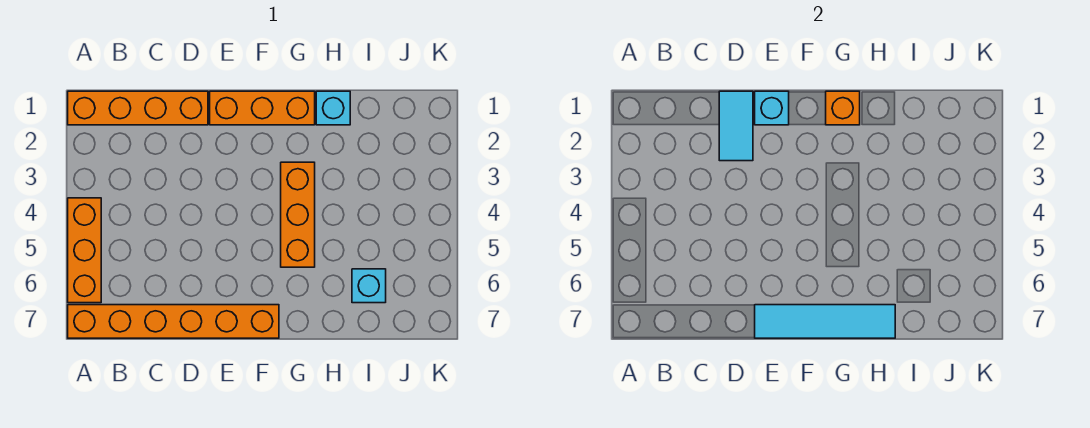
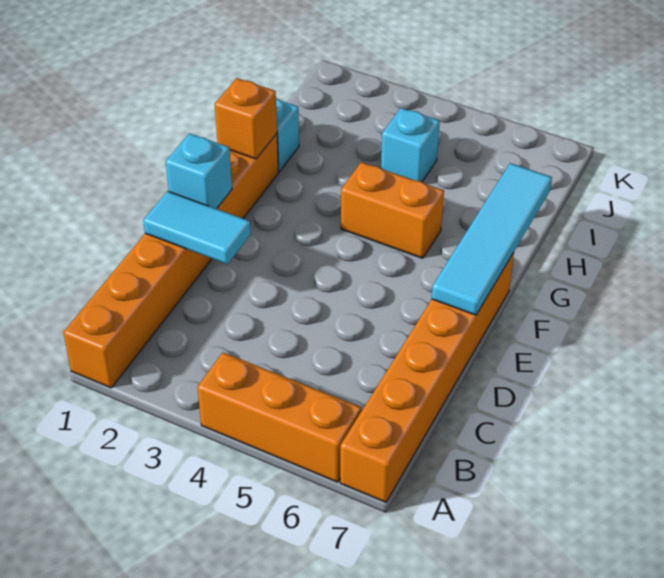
orange brick G3:G5 level 1 -> orange brick G4:G5 level 1
cyan brick I6 level 1 -> cyan brick I4 level 1

